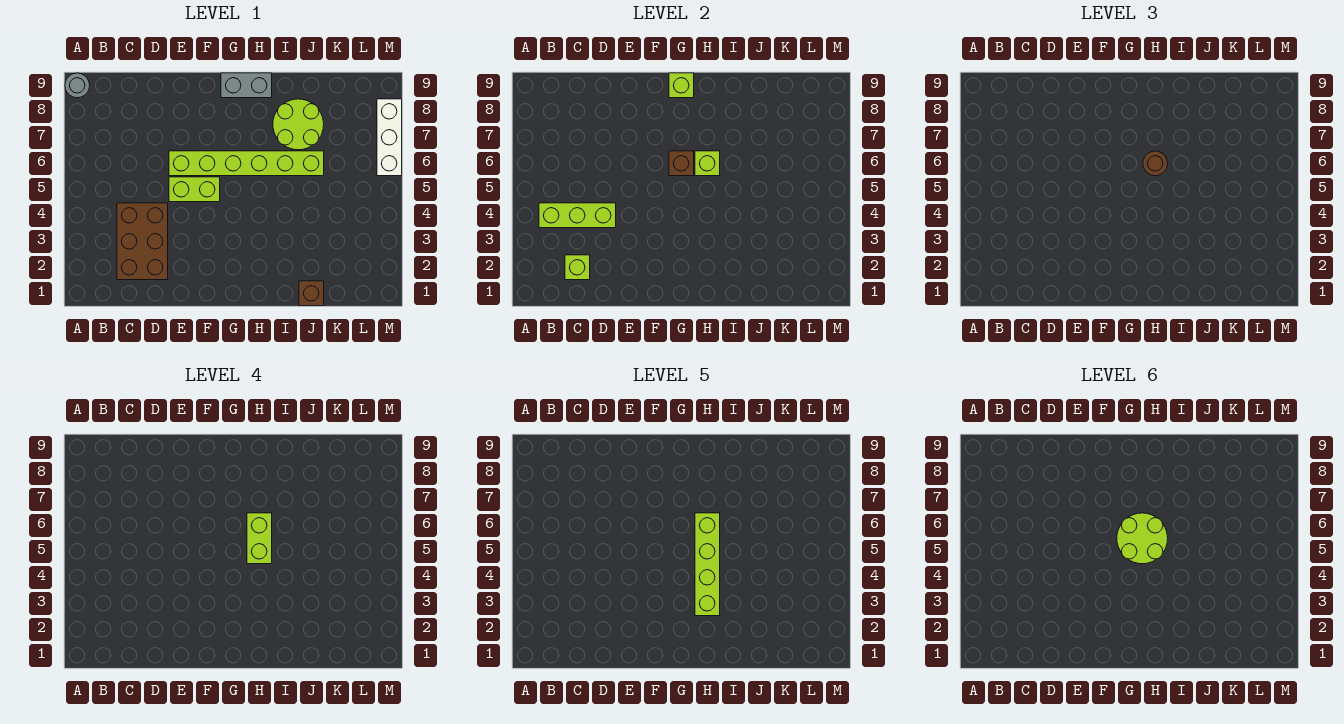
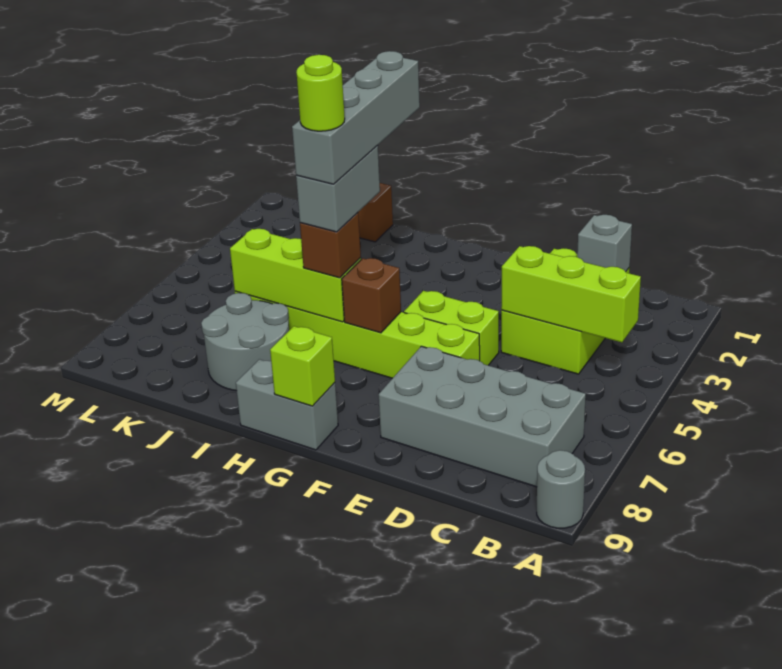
none -> grey brick B7:E8 level 1
brown brick C2:D4 level 1 -> lime brick C2:D4 level 1
lime brick C2 level 2 -> grey brick C2 level 2
lime round brick G5:H6 level 6 -> lime round brick H6 level 6
lime brick H3:H6 level 5 -> grey brick H3:H6 level 5
lime brick H5:H6 level 4 -> grey brick H5:H6 level 4
lime brick H6 level 2 -> lime brick H6:J6 level 2
brown round brick H6 level 3 -> brown brick H6 level 3
lime round brick I7:J8 level 1 -> grey round brick I7:J8 level 1
white brick M6:M8 level 1 -> none

